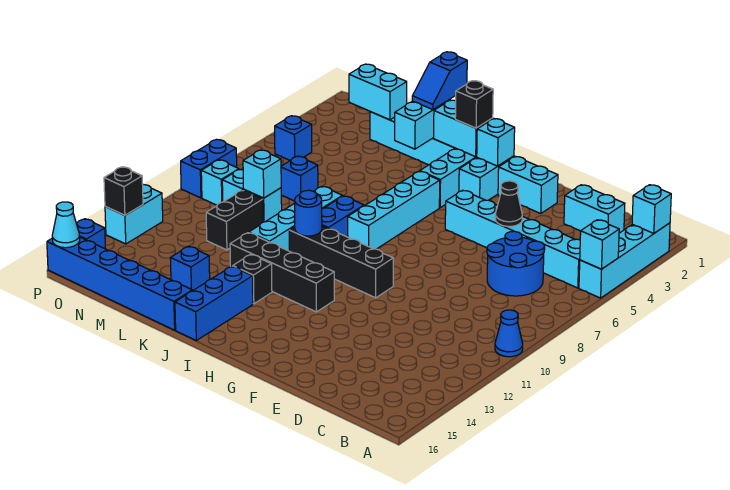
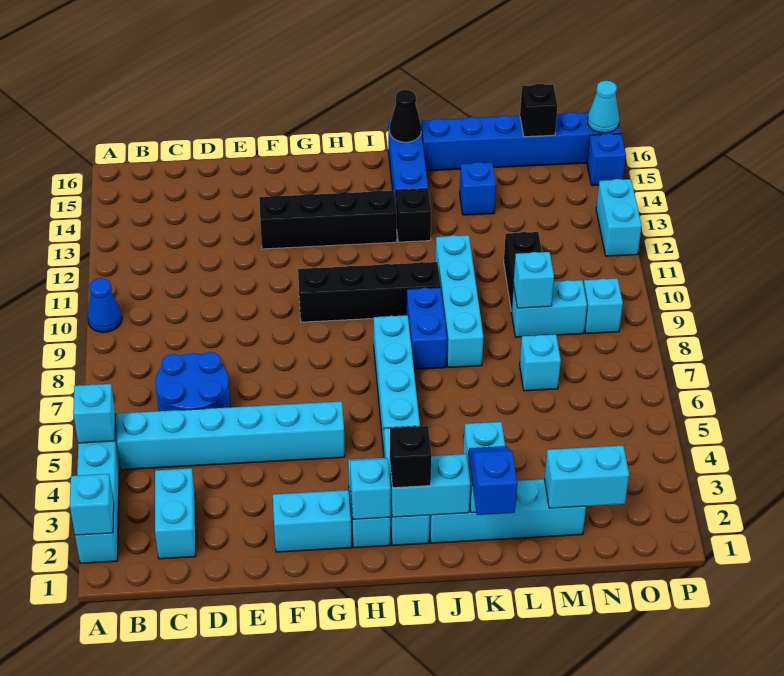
cyan brick C2:D2 level 1 -> cyan brick C2:C3 level 1
black cone E5 level 2 -> black cone J16 level 2
black brick H12:K12 level 1 -> black brick F13:I13 level 1
blue round brick J10 level 2 -> none
blue brick M7 level 1 -> cyan brick M7 level 1
blue brick O5 level 1 -> none
blue brick P8:P9 level 1 -> none
black brick P13 level 2 -> black brick N16 level 2

